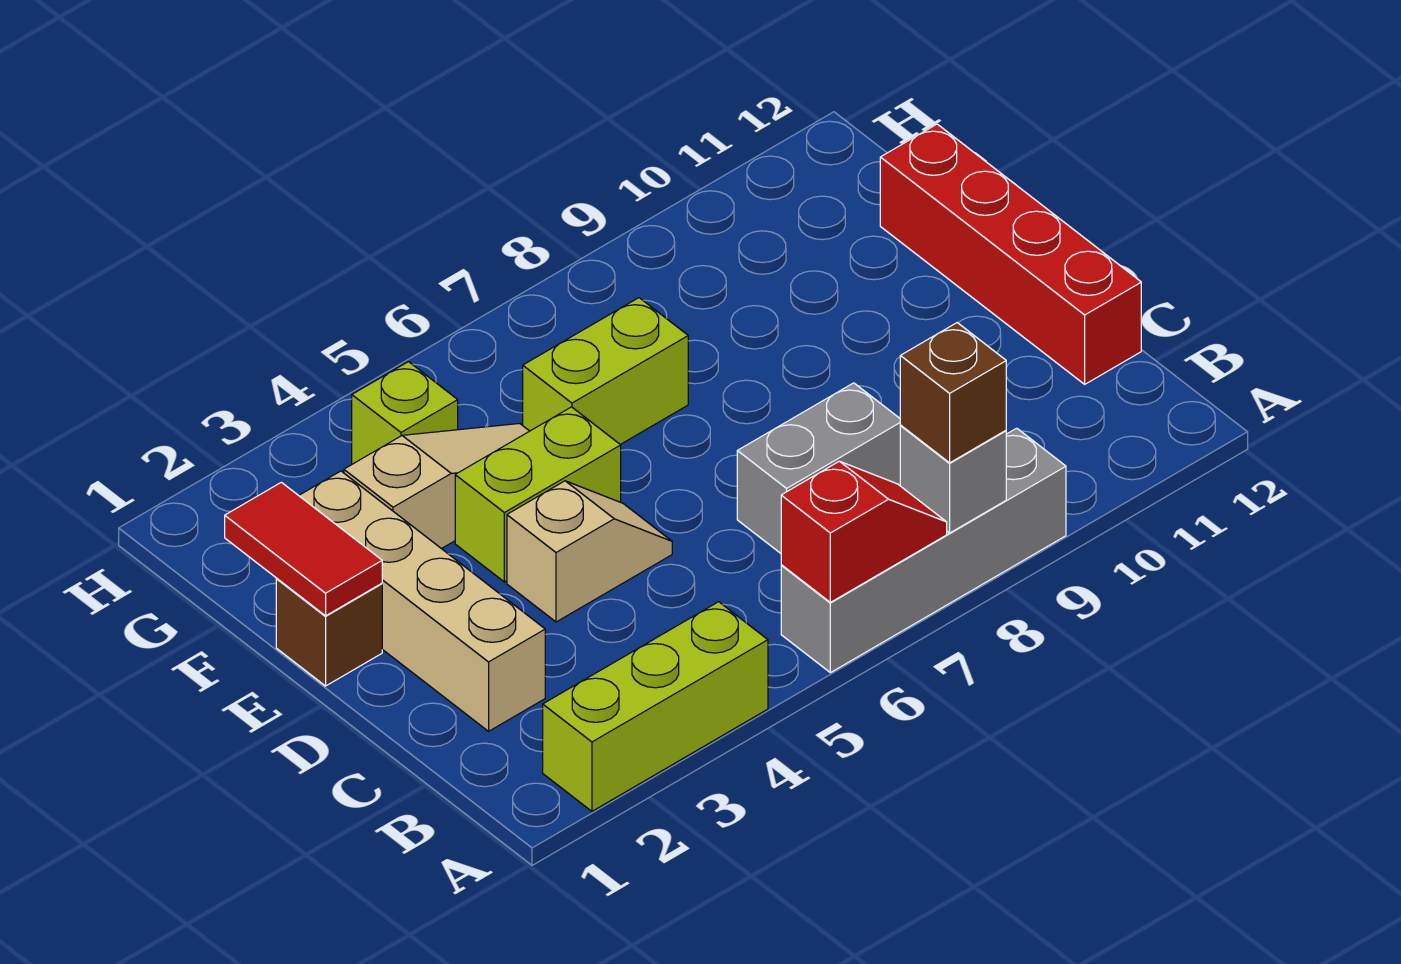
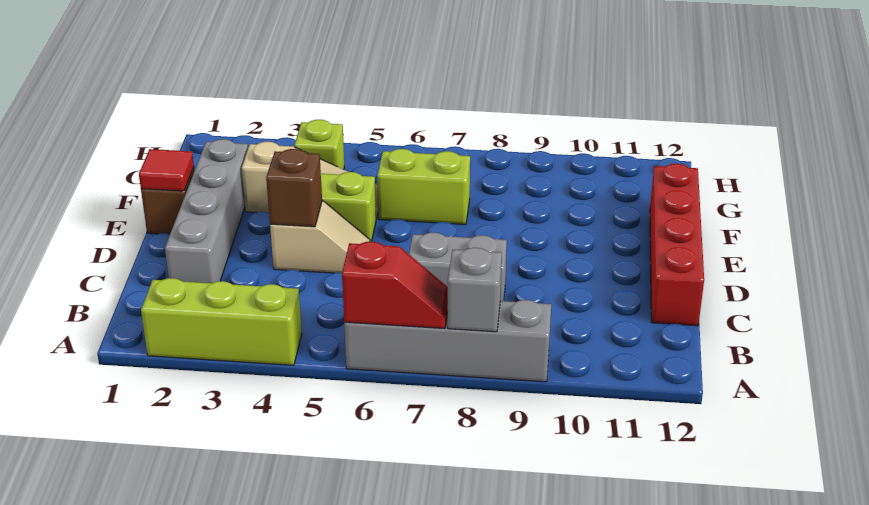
brown brick A8 level 3 -> brown brick D4 level 2
tan brick C2:F2 level 1 -> grey brick C2:F2 level 1
red tile E1:F1 level 2 -> red tile E1 level 2

